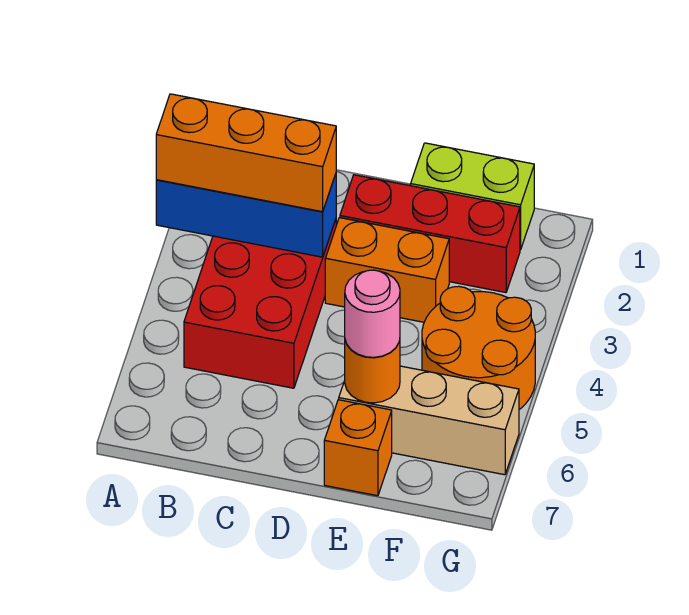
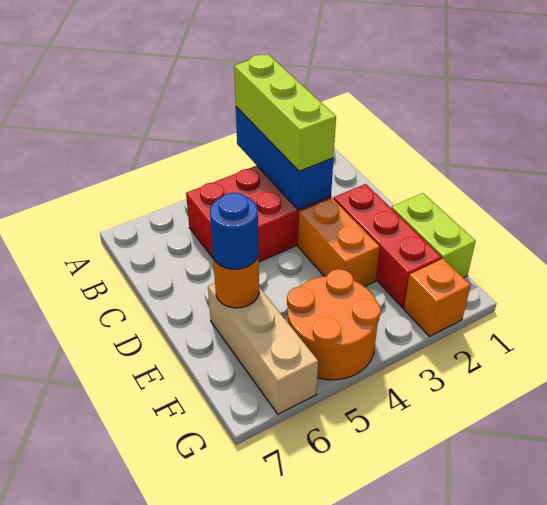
orange brick A3:C3 level 3 -> lime brick A3:C3 level 3
pink round brick E6 level 3 -> blue round brick E6 level 3
orange brick E7 level 1 -> orange brick G2 level 1

